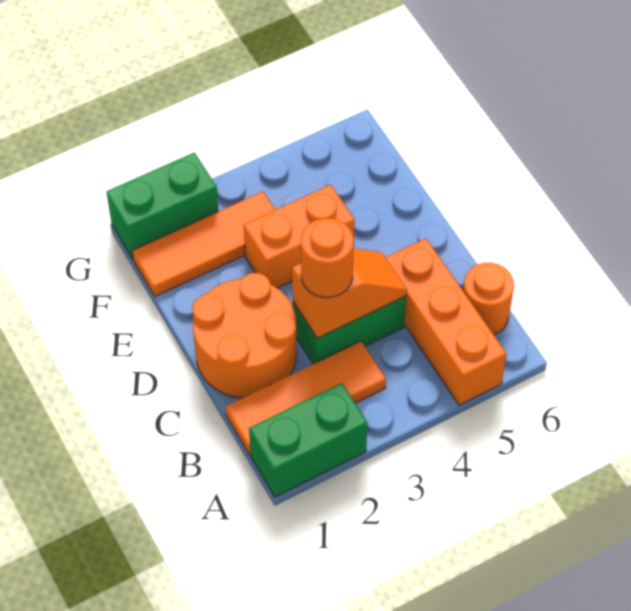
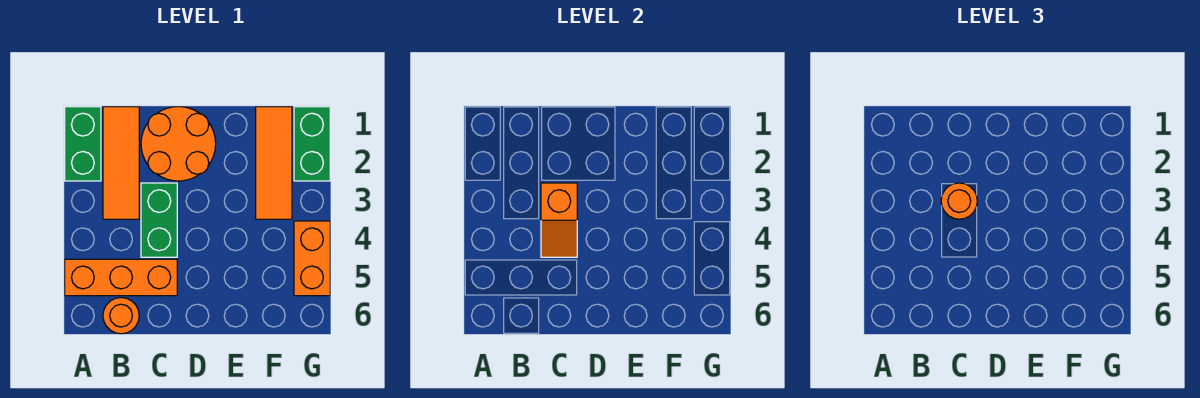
orange brick E3:E4 level 1 -> orange brick G4:G5 level 1

